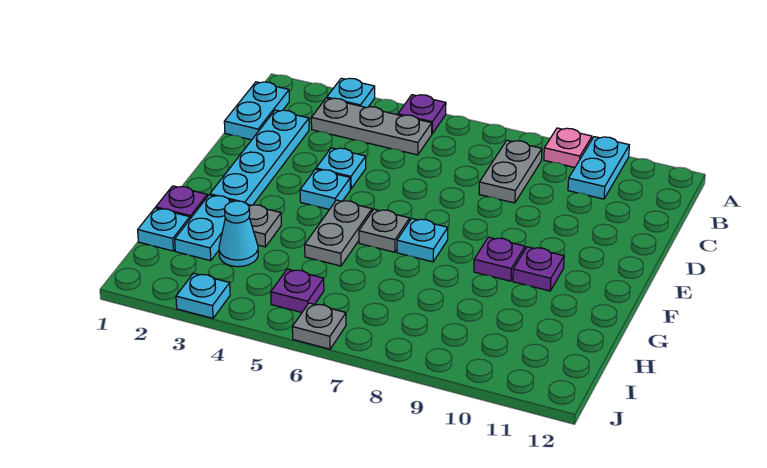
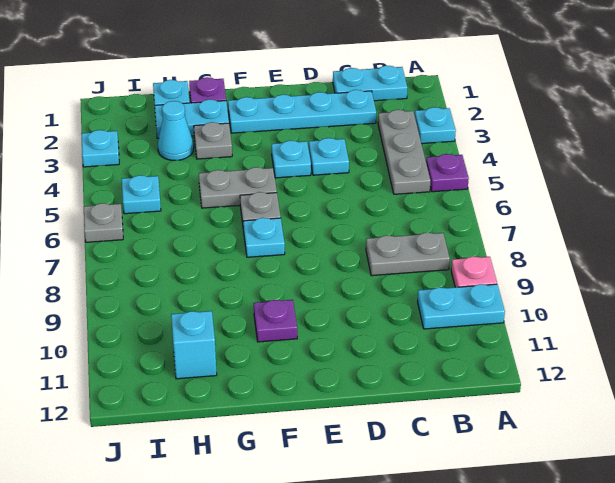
purple plate F9 level 1 -> none
none -> cyan brick H11 level 1
purple plate I5 level 1 -> cyan plate I5 level 1

